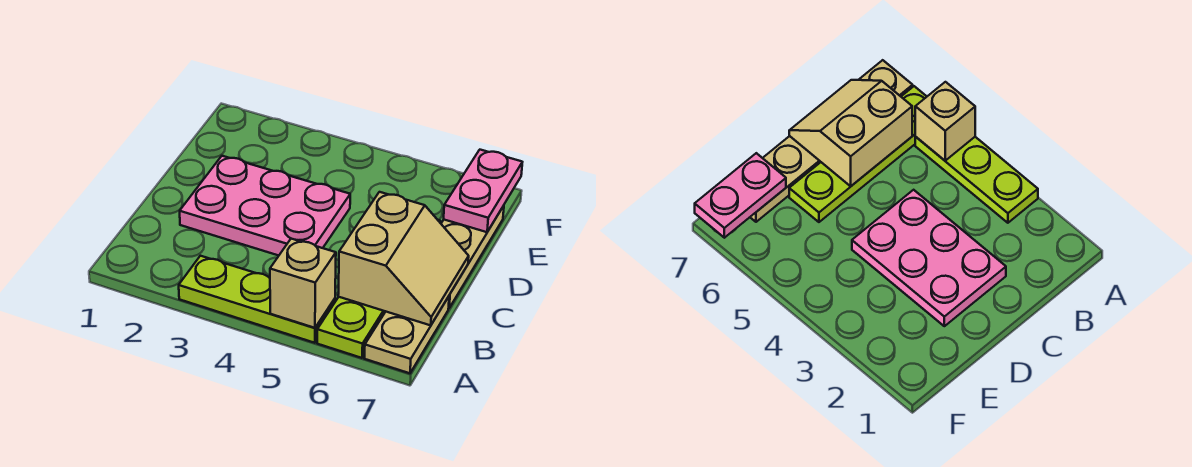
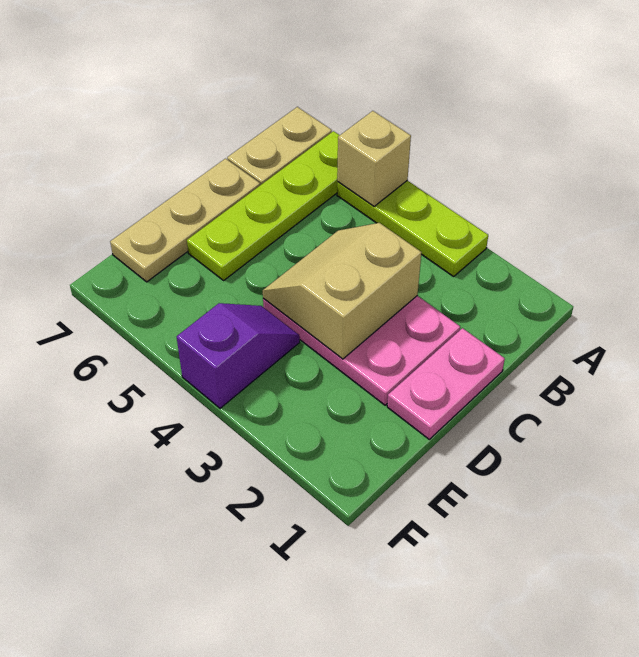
tan slope B6:C7 level 2 top 6 -> tan slope C3:D4 level 2 top 3
none -> purple slope E4:F4 level 1 top F
pink plate E7:F7 level 2 -> pink plate C1:D1 level 1

